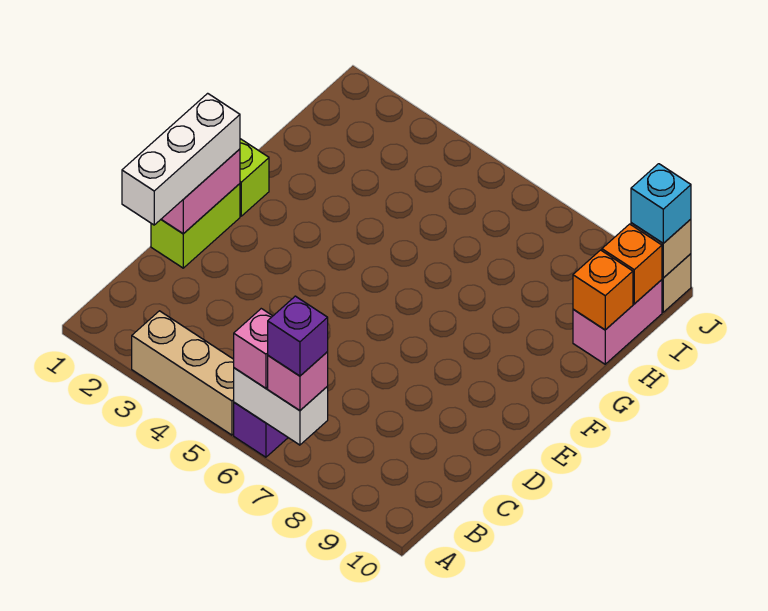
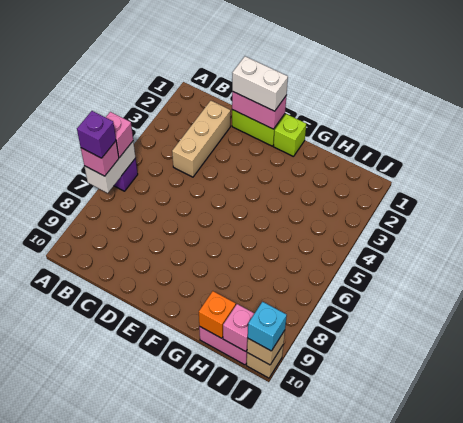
tan brick A3:A5 level 1 -> tan brick C2:C4 level 1
white brick C1:E1 level 3 -> white brick D1:E1 level 3
orange brick I10 level 2 -> pink brick I10 level 2

